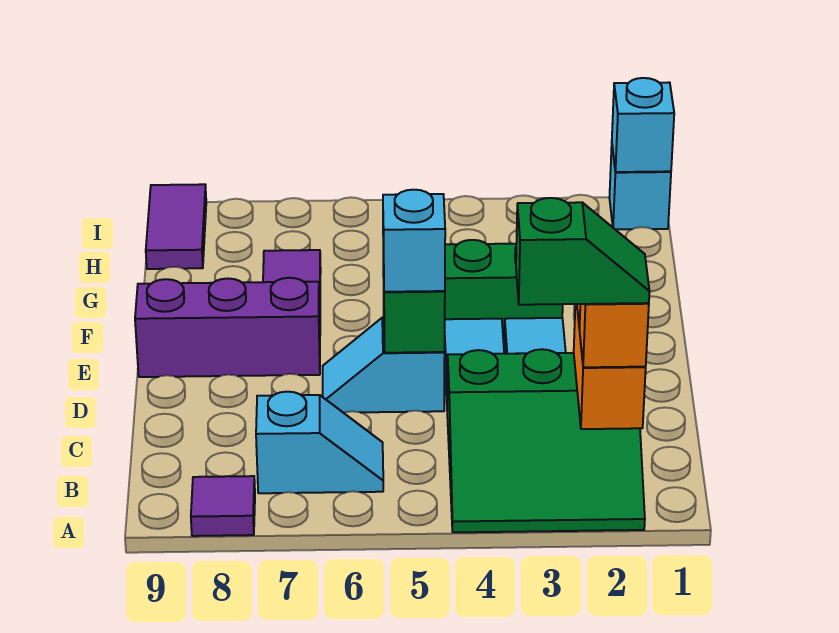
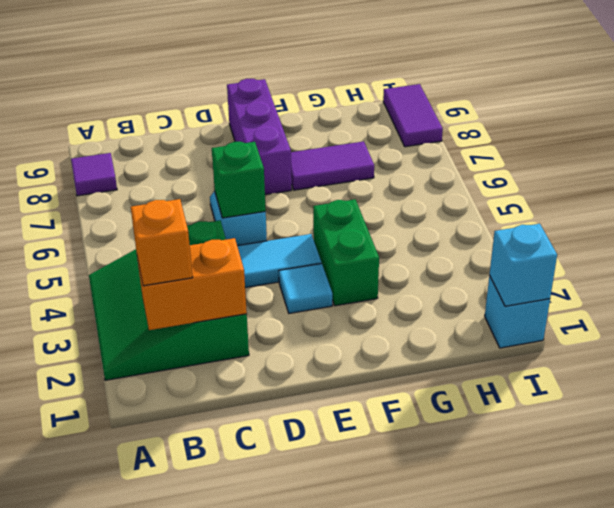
green slope B2:B3 level 4 top 3 -> none
cyan slope B6:B7 level 1 top 7 -> none
cyan brick D5 level 3 -> none
purple tile H9:I9 level 1 -> purple tile I8:I9 level 1

